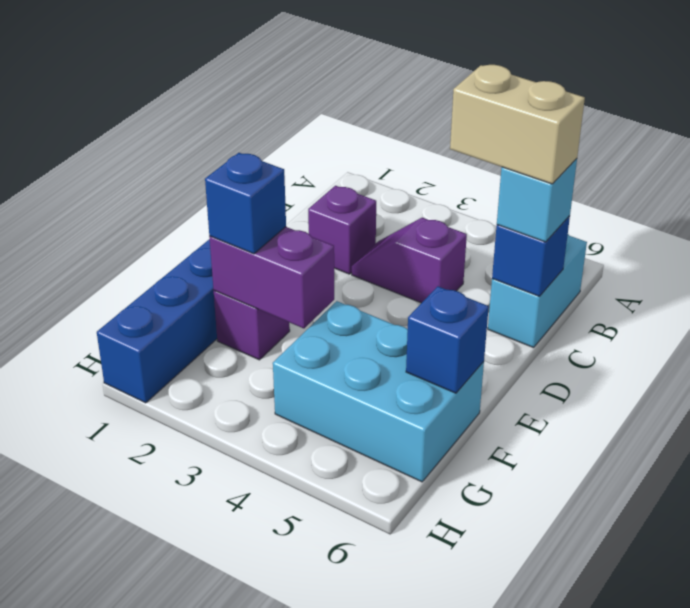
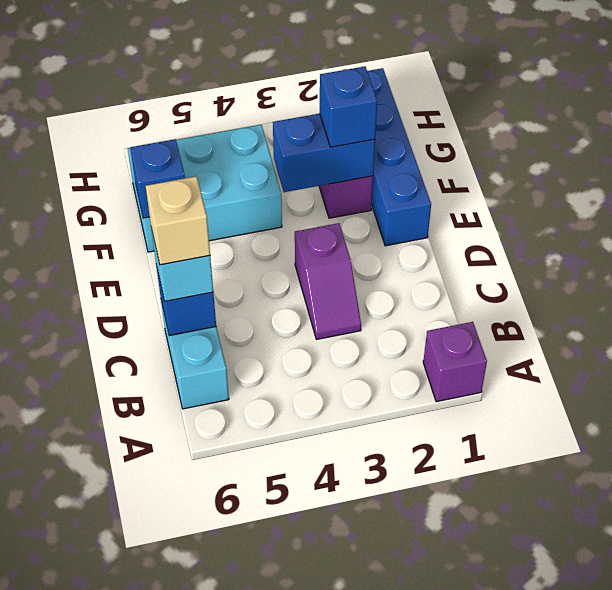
purple brick C2 level 1 -> purple brick A1 level 1
purple slope C3:C4 level 1 top 4 -> purple slope C3:D3 level 1 top D
tan brick C5:C6 level 4 -> tan brick C6 level 4
purple brick F2:F3 level 2 -> blue brick F2:F3 level 2

